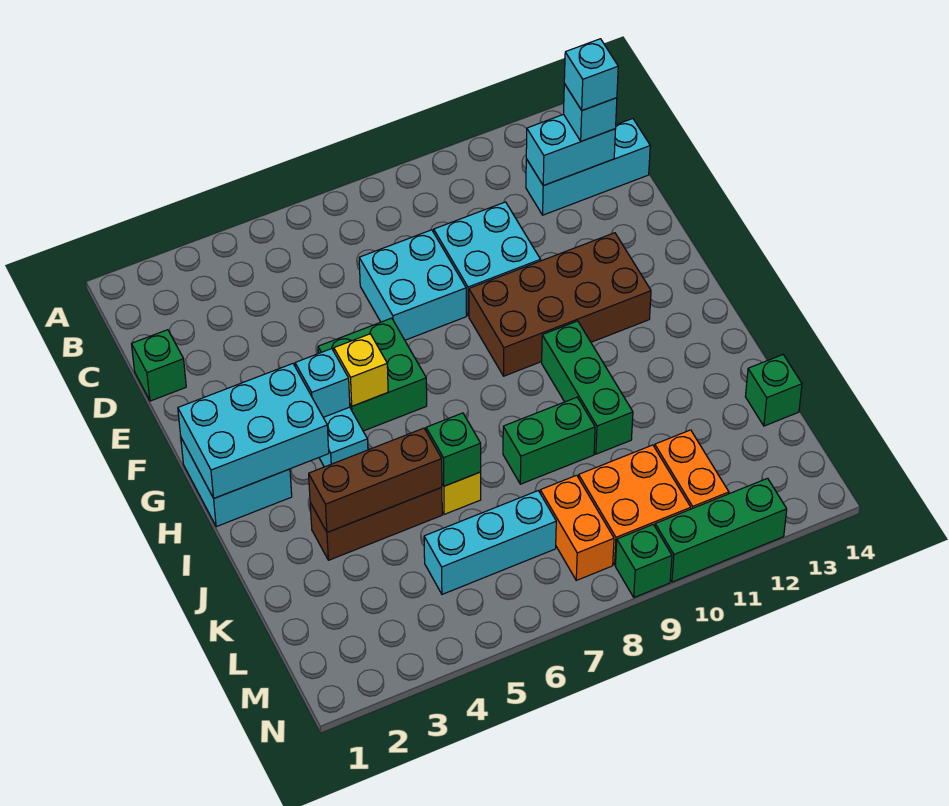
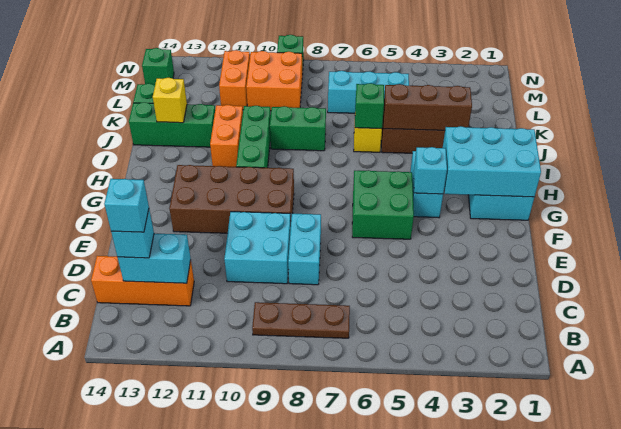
none -> brown plate B7:B9 level 1
cyan brick C12:C14 level 1 -> orange brick C12:C14 level 1
green brick D1 level 1 -> green brick M14 level 1
cyan brick D7:E8 level 1 -> cyan brick D8:E8 level 1
yellow brick G5 level 2 -> yellow brick J13 level 2
orange brick L8:M8 level 1 -> orange brick I11:J11 level 1
green brick N10:N12 level 1 -> green brick J12:J14 level 1

